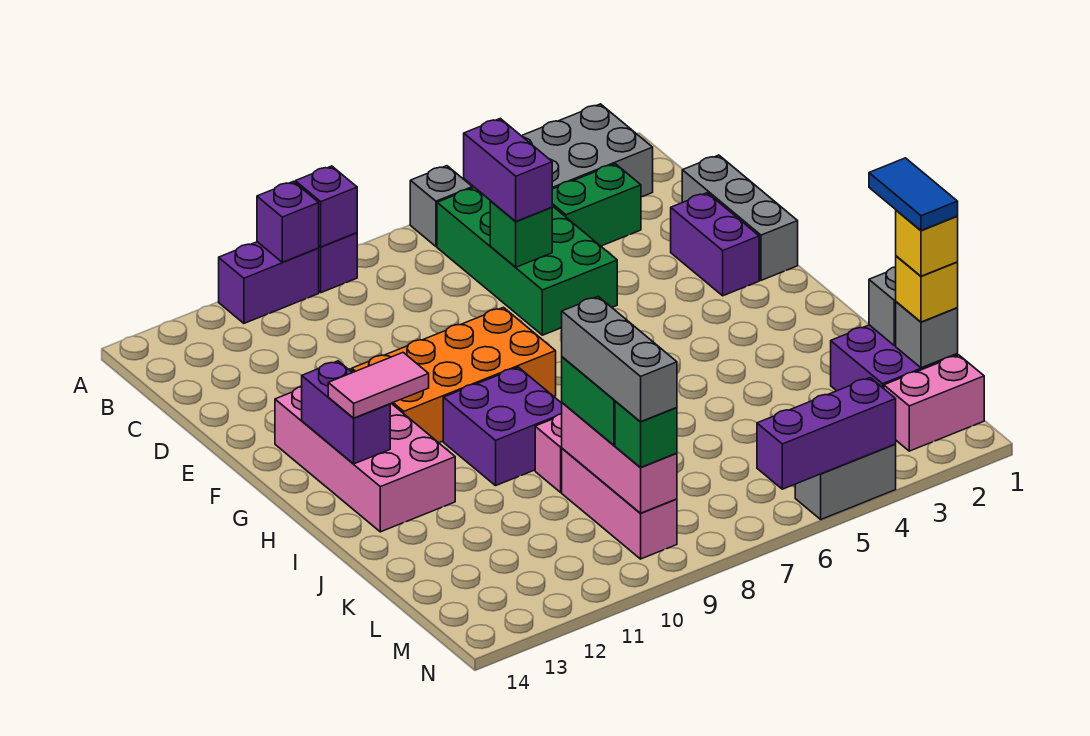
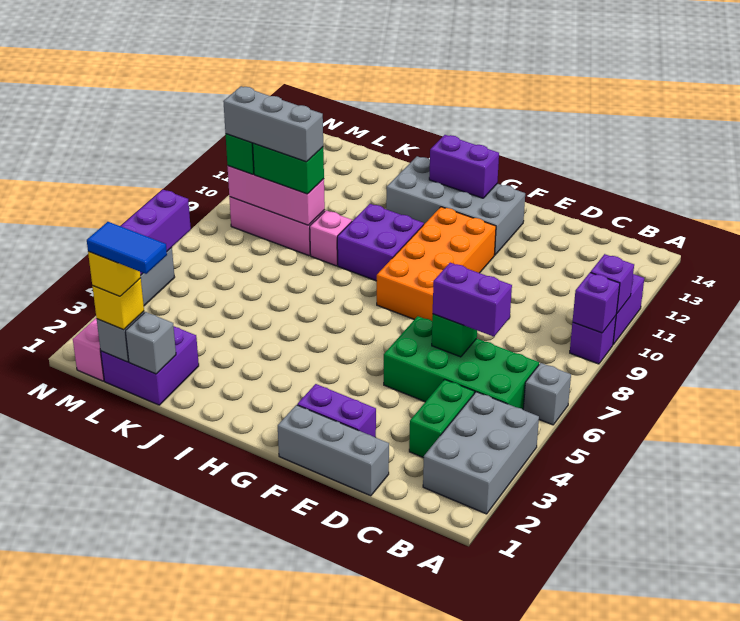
pink brick F12:I13 level 1 -> grey brick F12:I13 level 1
pink tile H12:H13 level 3 -> none

